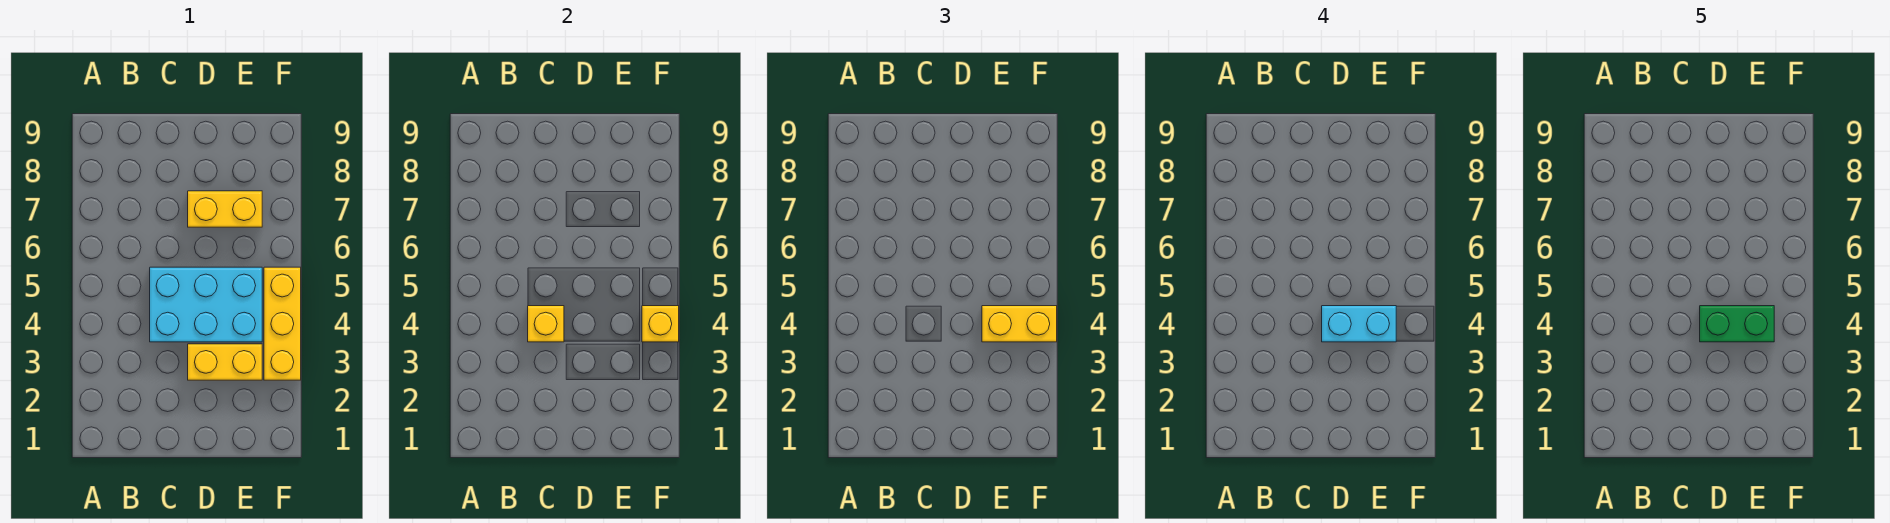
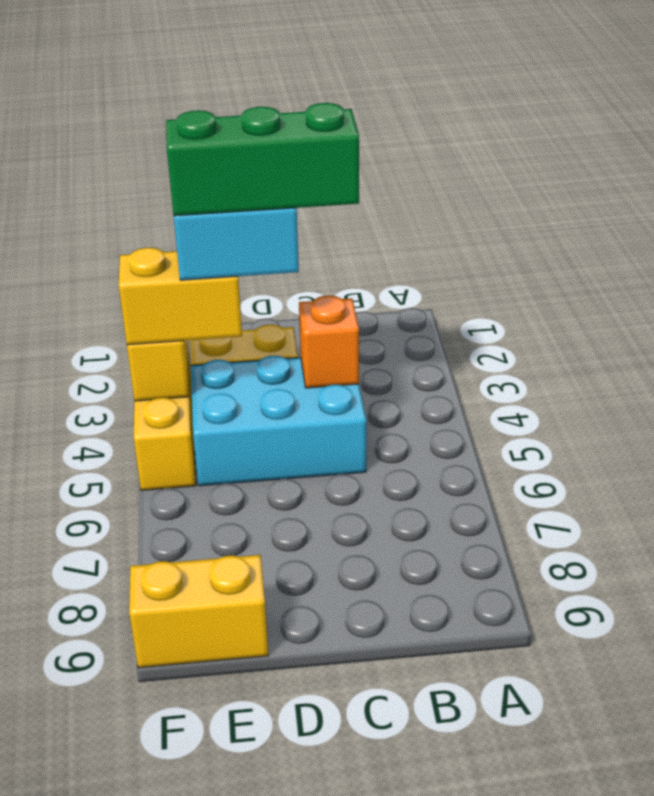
yellow brick C4 level 2 -> orange brick C4 level 2
green brick D4:E4 level 5 -> green brick C4:E4 level 5
yellow brick D7:E7 level 1 -> yellow brick E9:F9 level 1

